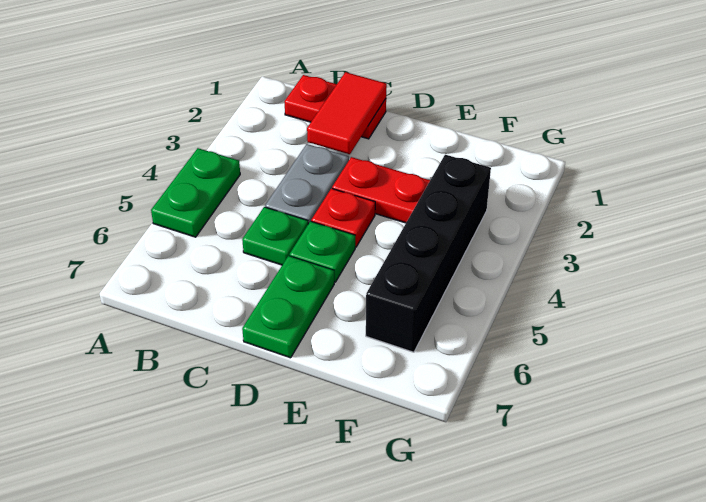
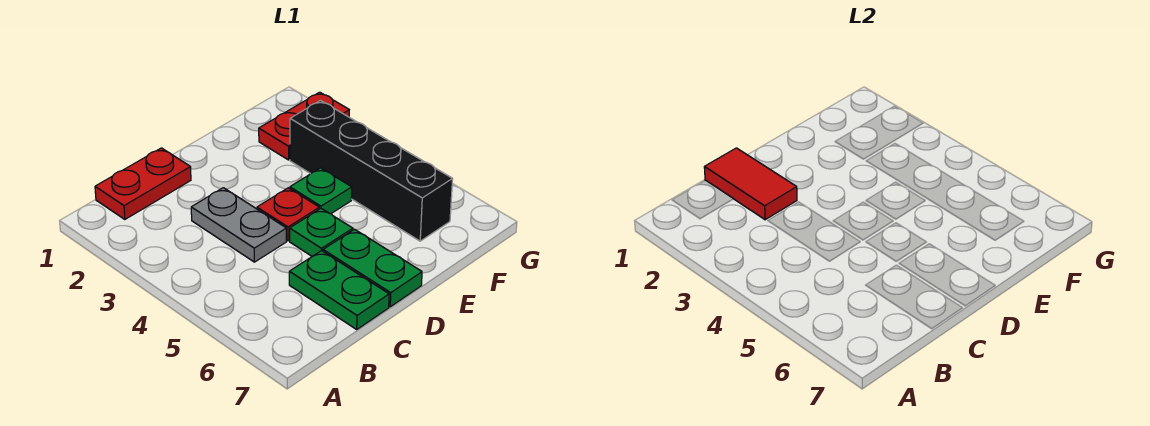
green plate A4:A5 level 1 -> green plate C6:C7 level 1
green plate C5 level 1 -> green plate E4 level 1
red plate D3:E3 level 1 -> red plate F2:G2 level 1

